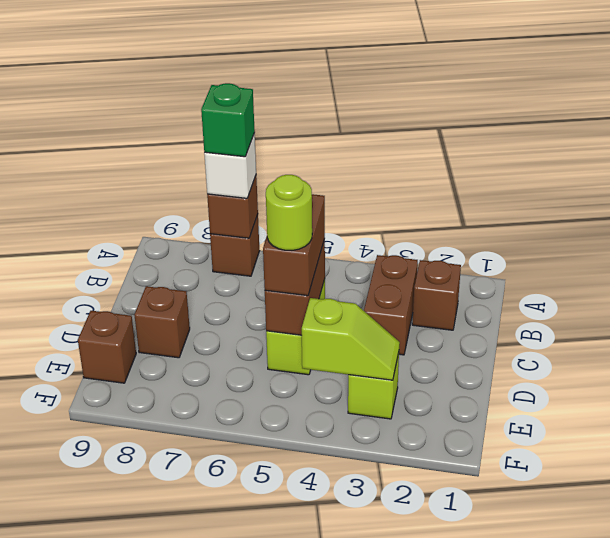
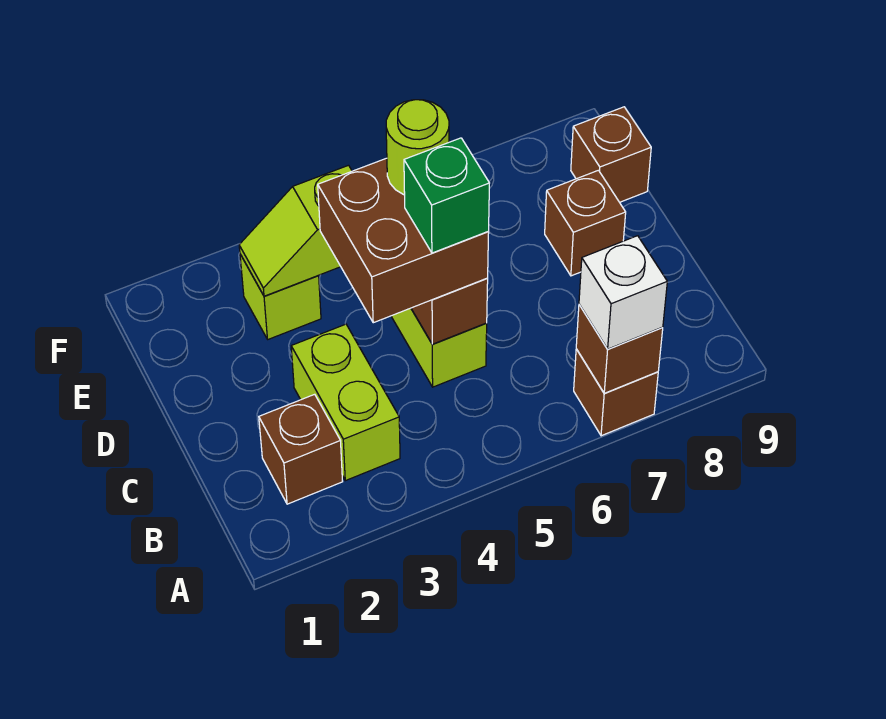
green brick A7 level 4 -> green brick C5 level 4
brown brick B3:C3 level 1 -> lime brick B3:C3 level 1
brown brick C5:D5 level 3 -> brown brick C4:D5 level 3

